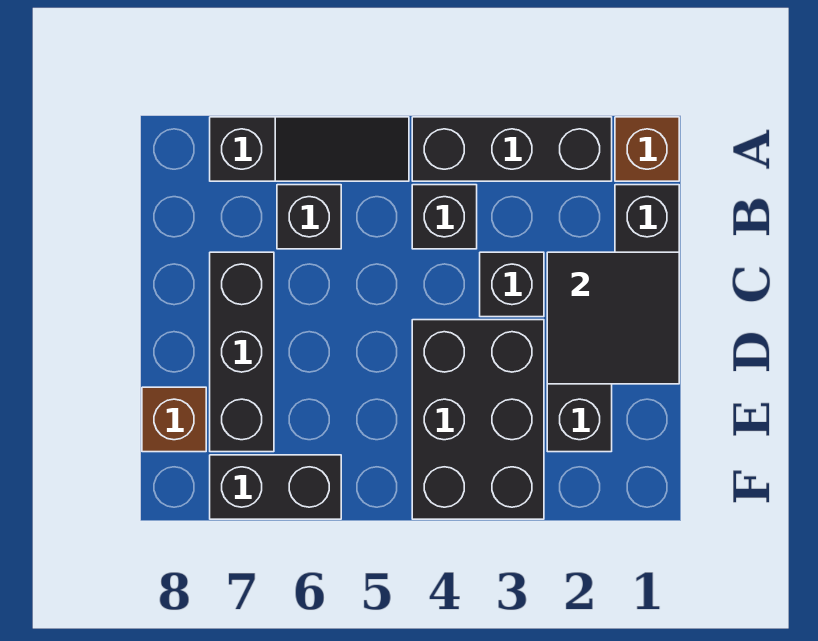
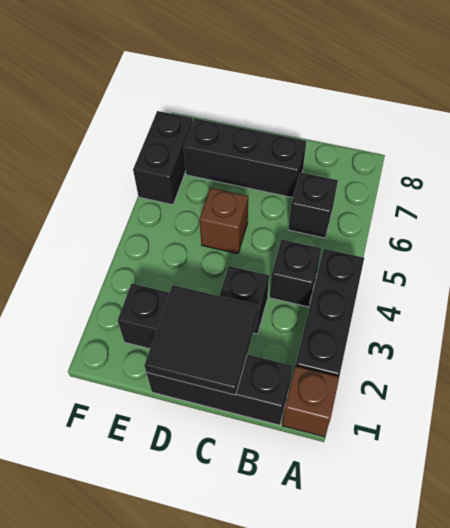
black slope A5:A7 level 1 top 7 -> none
black brick D3:F4 level 1 -> none
brown brick E8 level 1 -> brown brick D5 level 1

